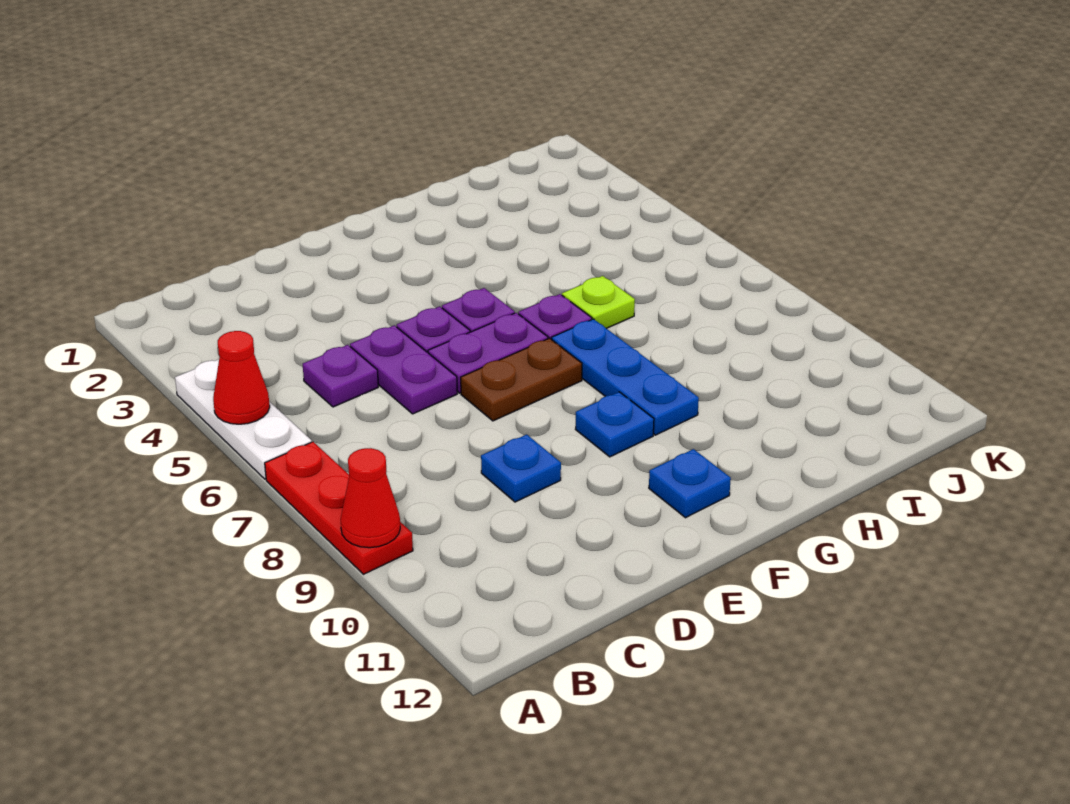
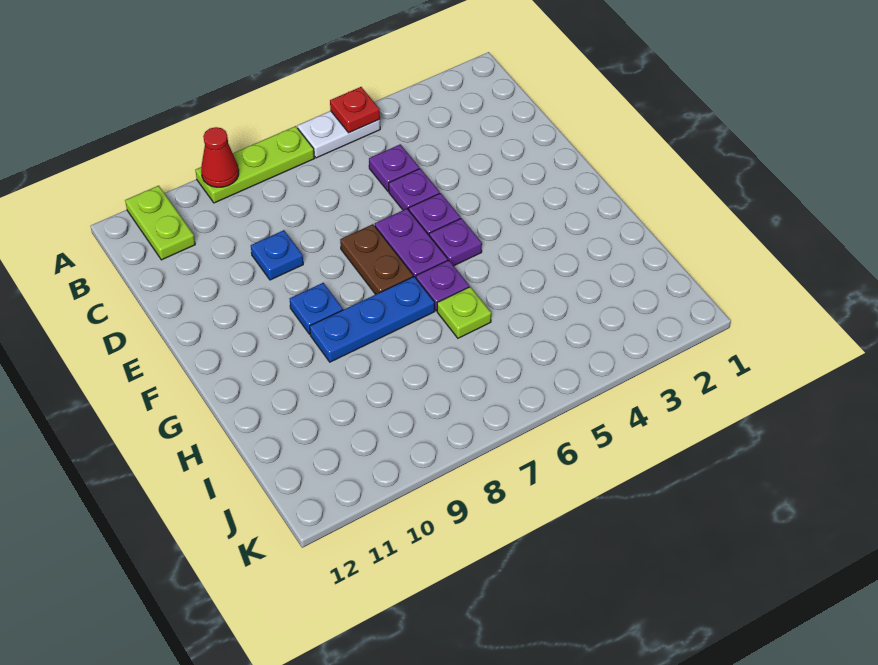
white plate A4:A6 level 1 -> white plate A5:A6 level 1
red cone A5 level 2 -> red plate A5 level 2
red plate A7:A9 level 1 -> lime plate A7:A9 level 1
none -> lime plate A11:B11 level 1
purple plate D5:D6 level 1 -> purple plate D5 level 1
blue plate F11 level 1 -> none

